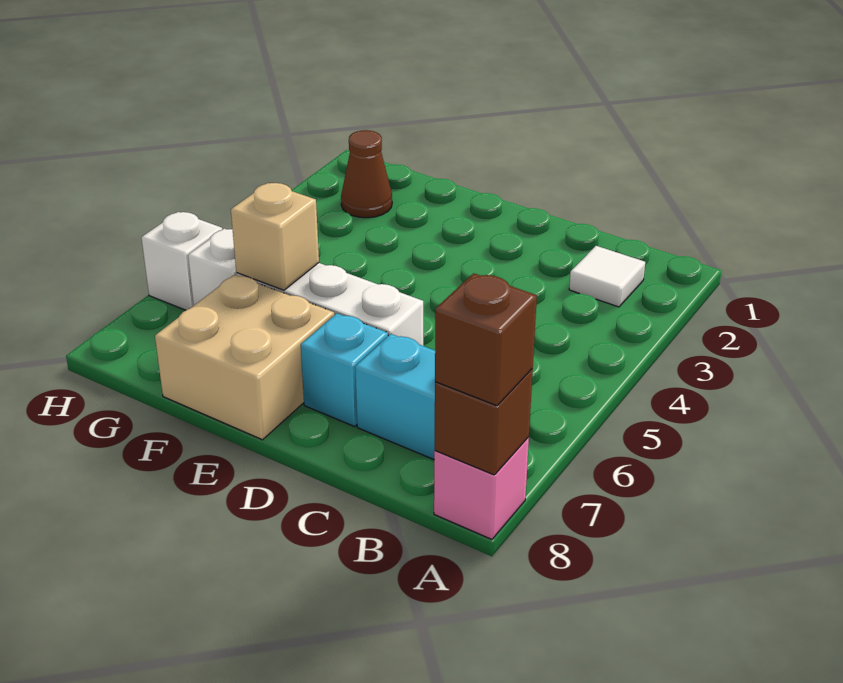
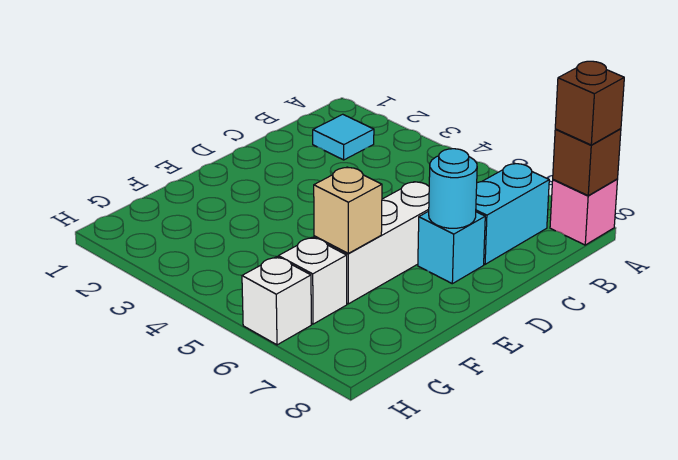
white tile B2 level 1 -> cyan tile B2 level 1
none -> cyan round brick D7 level 2
tan brick E7:F8 level 1 -> none
brown cone G2 level 1 -> none

